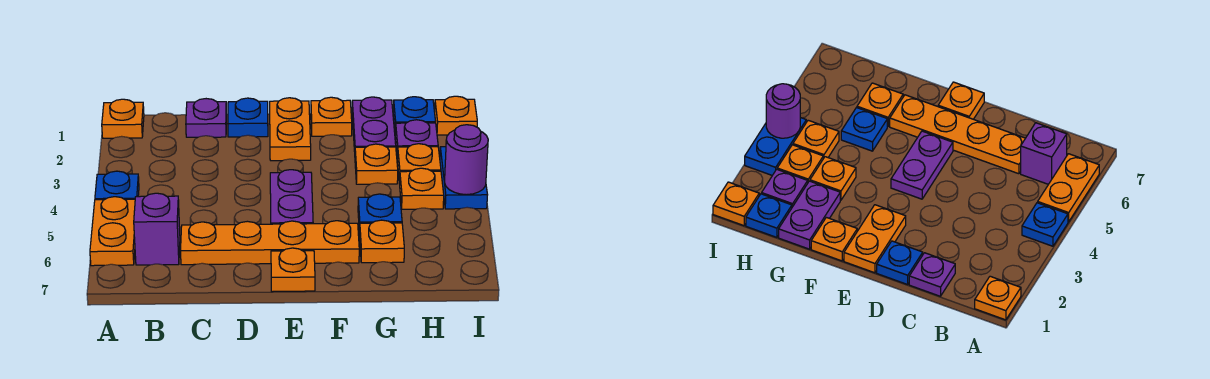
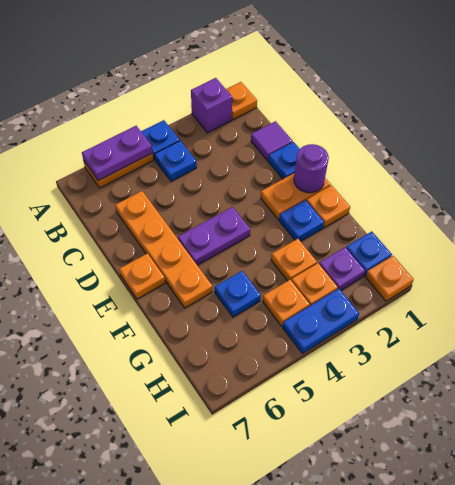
none -> blue plate B4 level 1
purple brick B6 level 1 -> purple brick A2 level 1
purple plate C1 level 1 -> purple tile C1 level 1
none -> blue plate F2 level 1
purple plate G1:G2 level 1 -> purple plate A5:A6 level 2
orange plate G6 level 1 -> none
purple round brick I4 level 2 -> purple round brick E1 level 2

